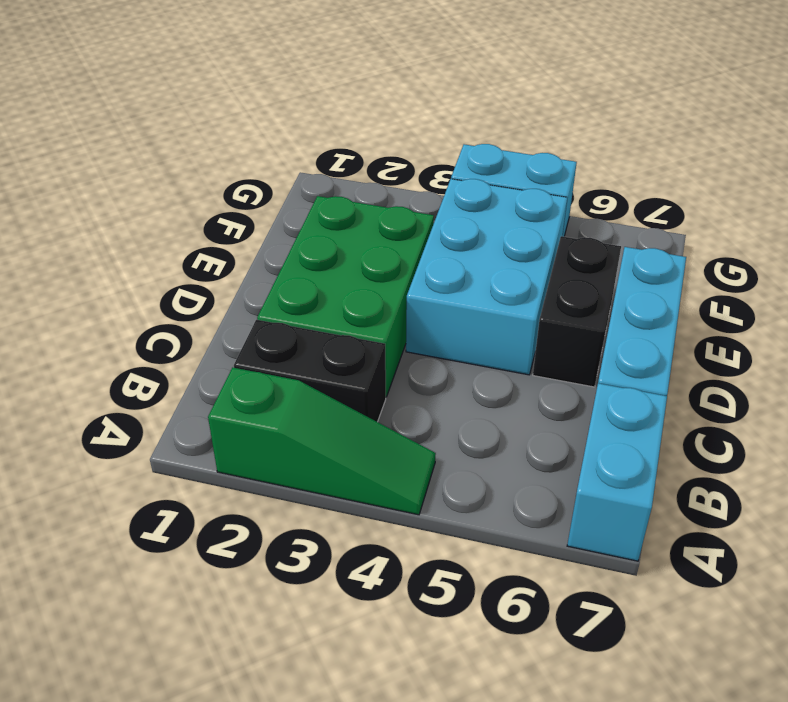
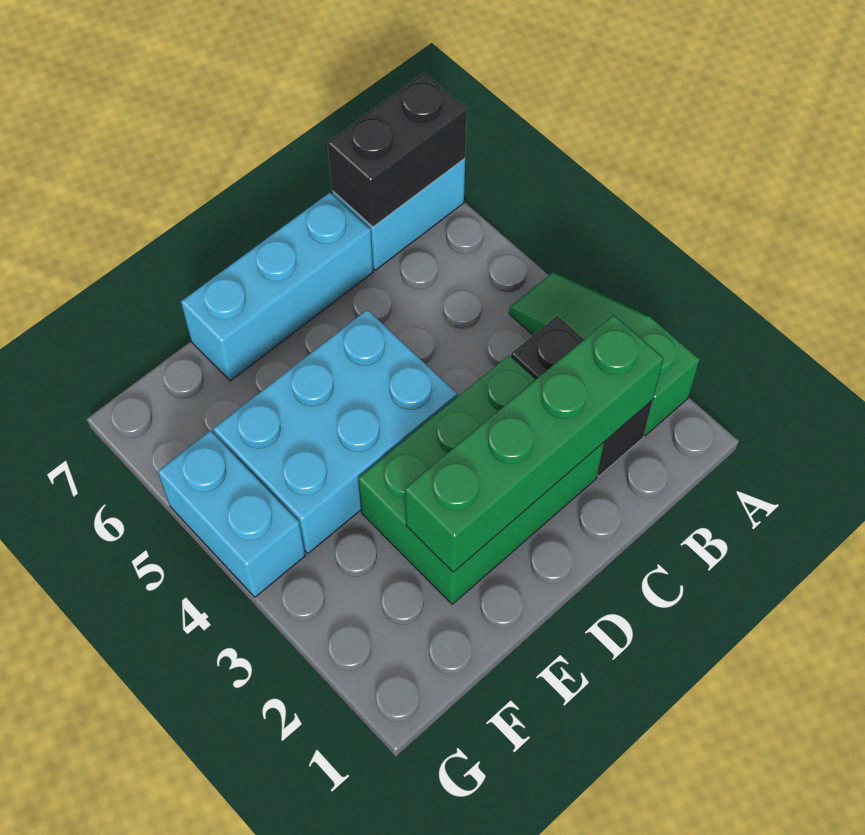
none -> green brick B2:E2 level 2
black brick D6:E6 level 1 -> black brick A7:B7 level 2

